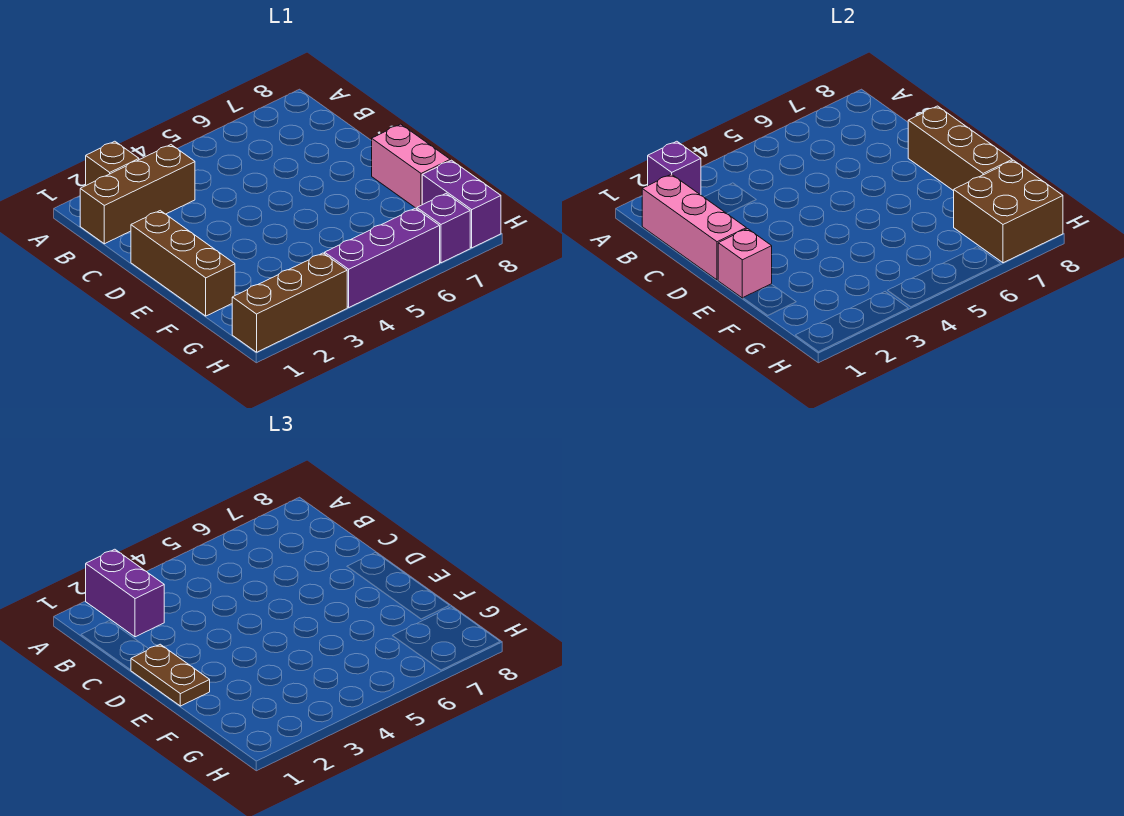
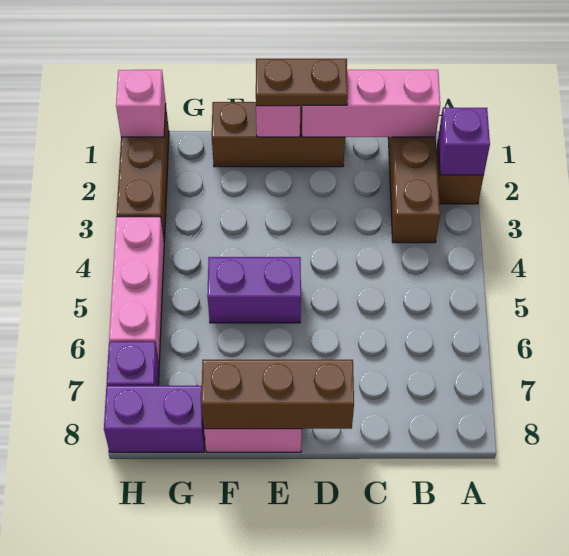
purple brick A2:B2 level 3 -> purple brick E5:F5 level 1
brown brick G7:H8 level 2 -> none
none -> pink brick H1 level 2
purple brick H4:H6 level 1 -> pink brick H4:H6 level 1

